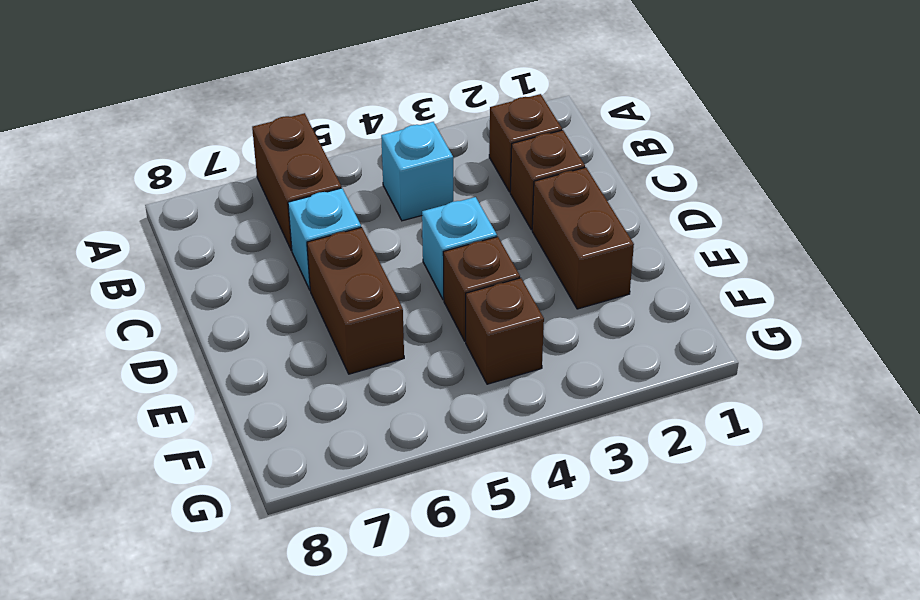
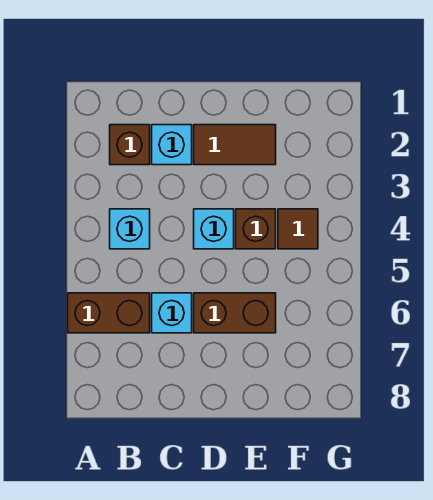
brown brick C2 level 1 -> cyan brick C2 level 1
brown brick D2:E2 level 1 -> brown tile D2:E2 level 1
brown brick F4 level 1 -> brown tile F4 level 1

